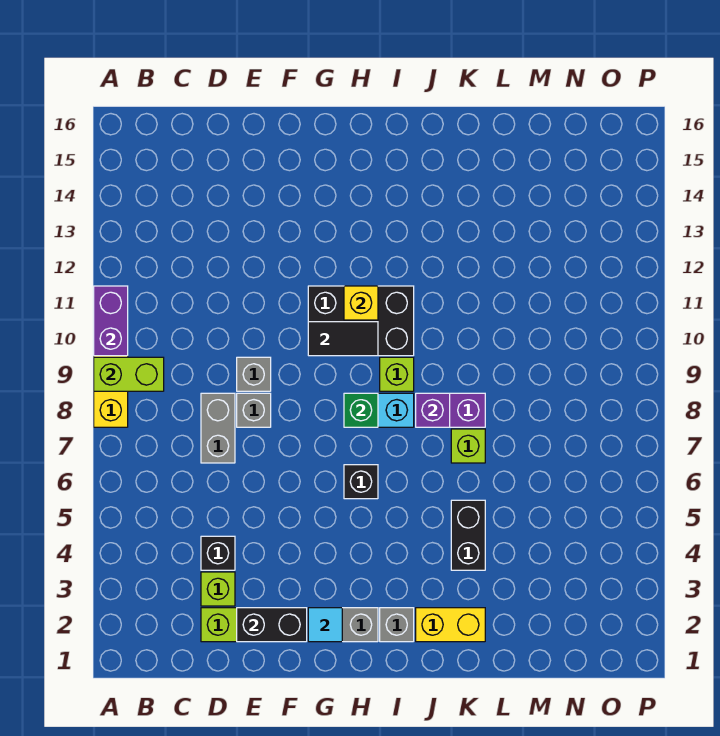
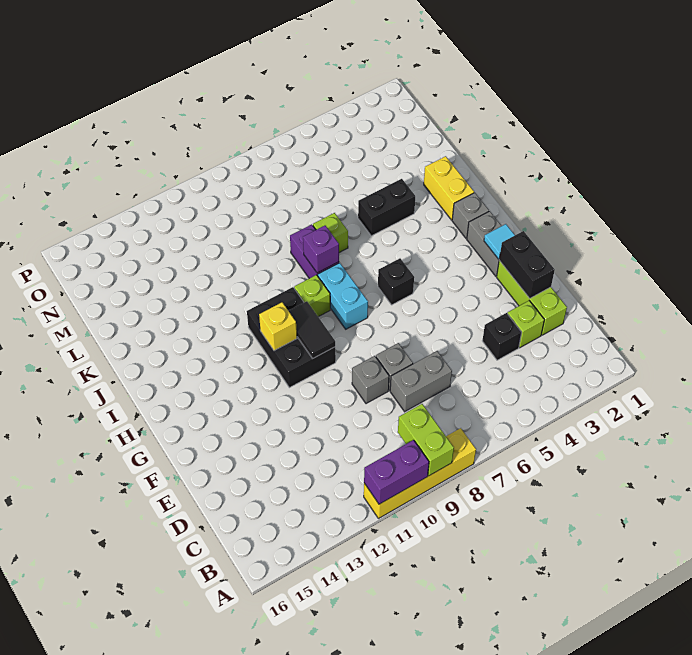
green brick H8 level 2 -> none

